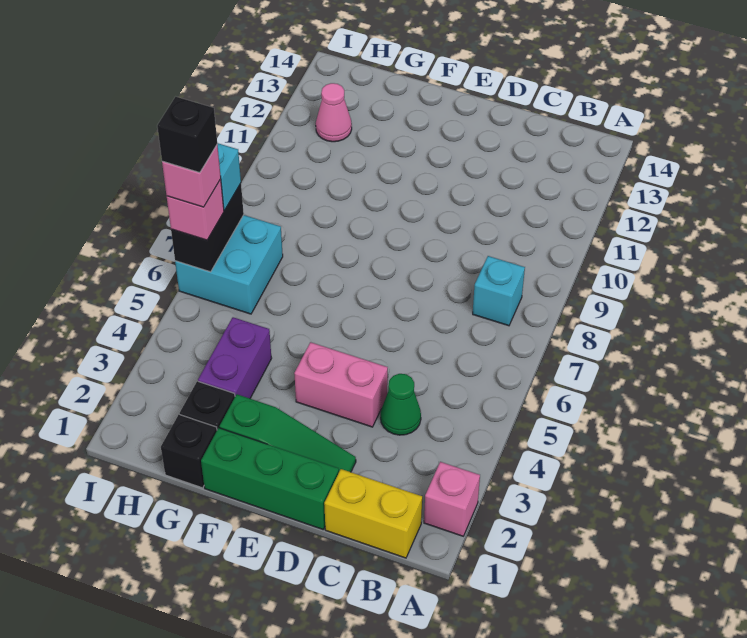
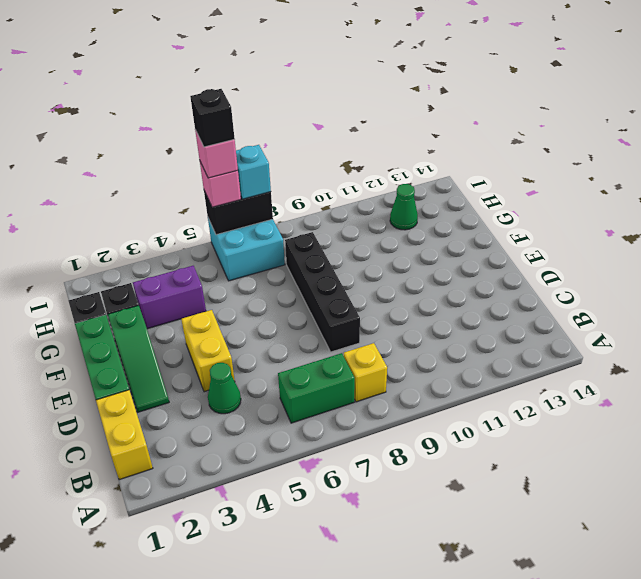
pink brick A2 level 1 -> none
none -> green brick B6:B7 level 1
cyan brick B8 level 1 -> yellow brick B8 level 1
pink brick D4:E4 level 1 -> yellow brick D4:E4 level 1
none -> black brick D8:G8 level 1
pink cone H12 level 1 -> green cone H12 level 1

